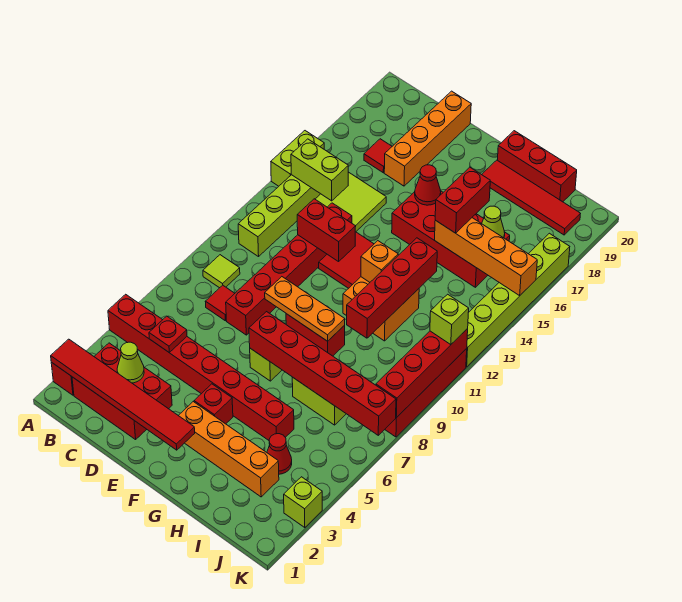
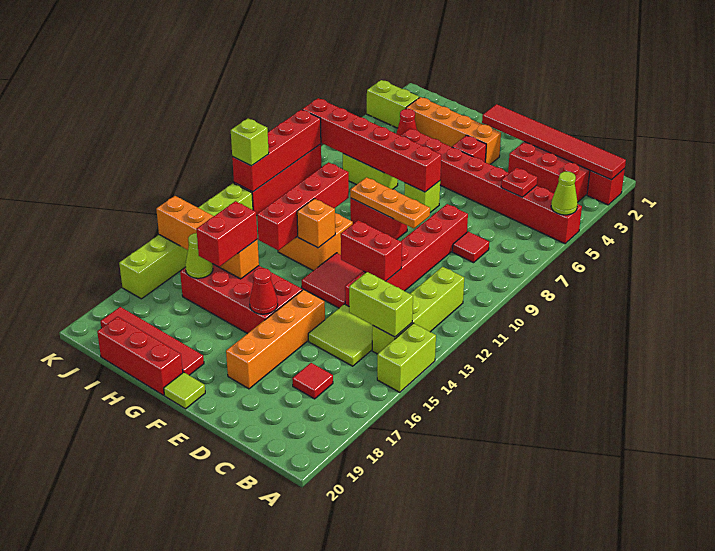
lime tile B9 level 1 -> lime tile F20 level 1
lime cone C3 level 2 -> lime cone A5 level 2
orange brick D17:D20 level 1 -> orange brick E15:E18 level 1
lime brick K3 level 1 -> lime brick J3:K3 level 1

